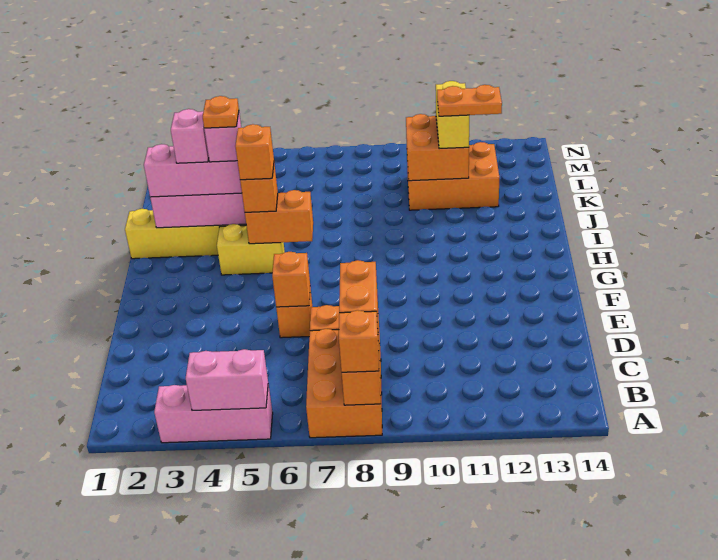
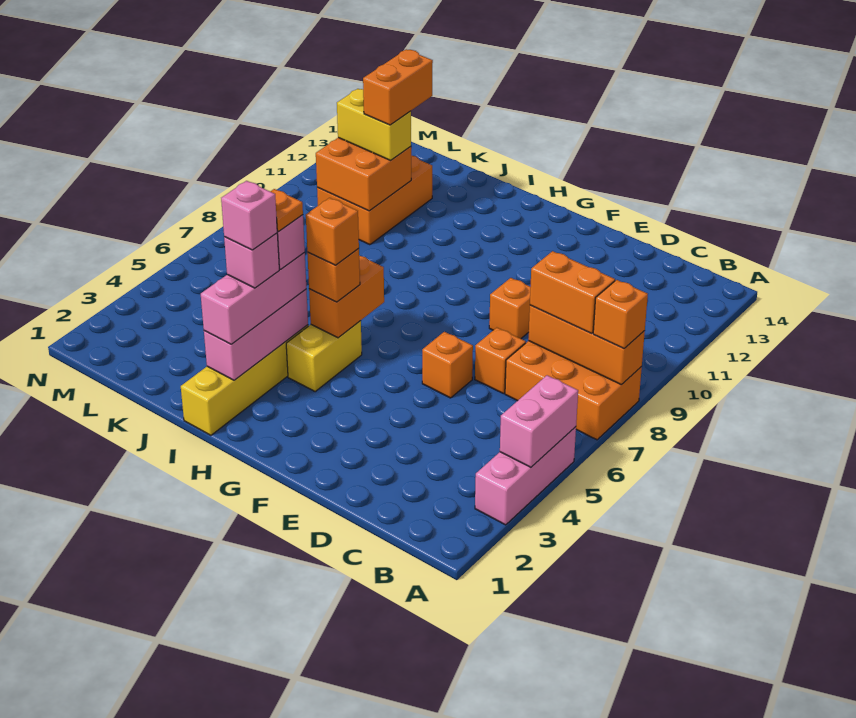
orange brick E6 level 2 -> orange brick E9 level 1
none -> pink brick I3 level 5
orange plate K11:K12 level 4 -> orange brick K11:K12 level 4

